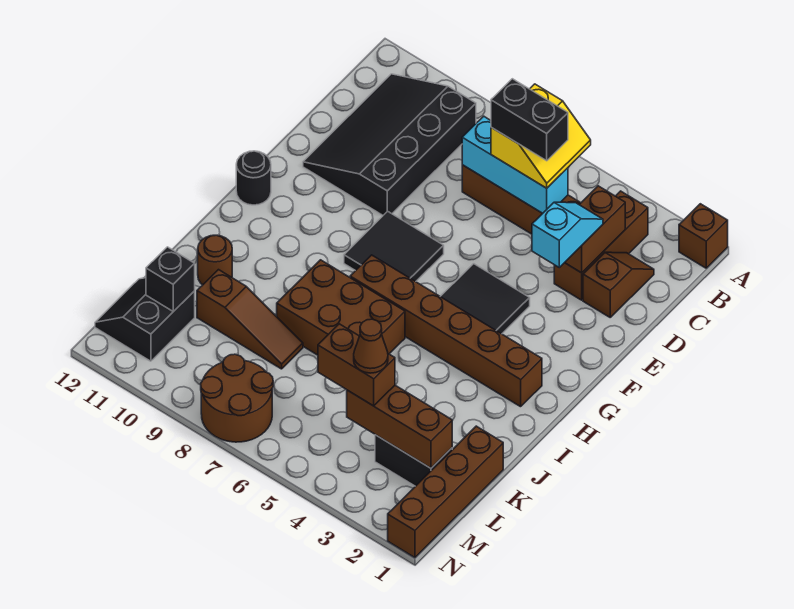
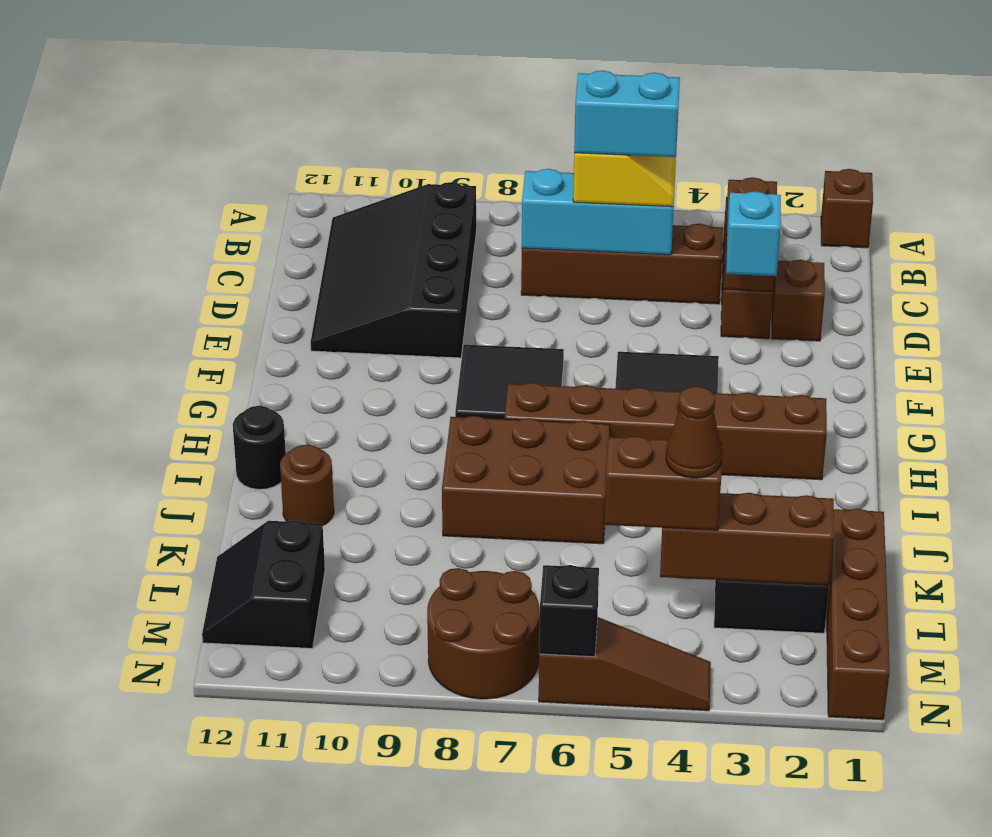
black brick C5:C6 level 4 -> cyan brick C5:C6 level 4
black round brick G12 level 1 -> black round brick I12 level 1
brown slope K8:K10 level 1 top 10 -> brown slope N4:N6 level 1 top 6
black brick L11 level 2 -> black brick N6 level 2

